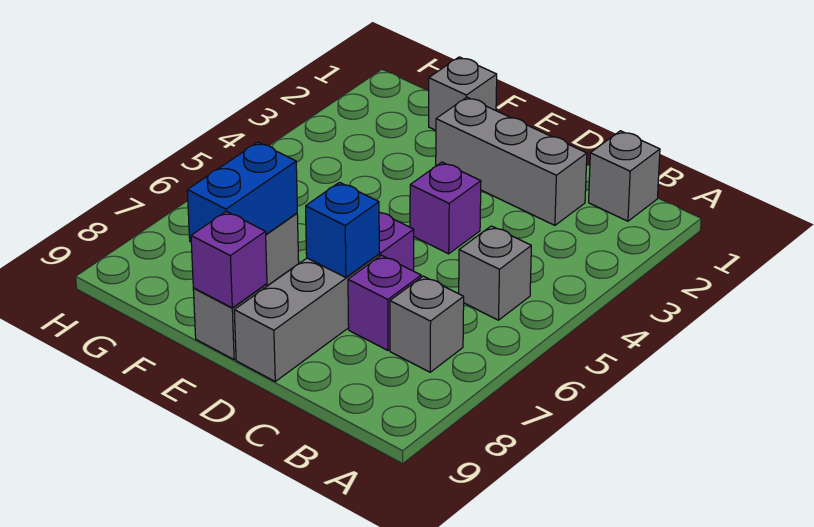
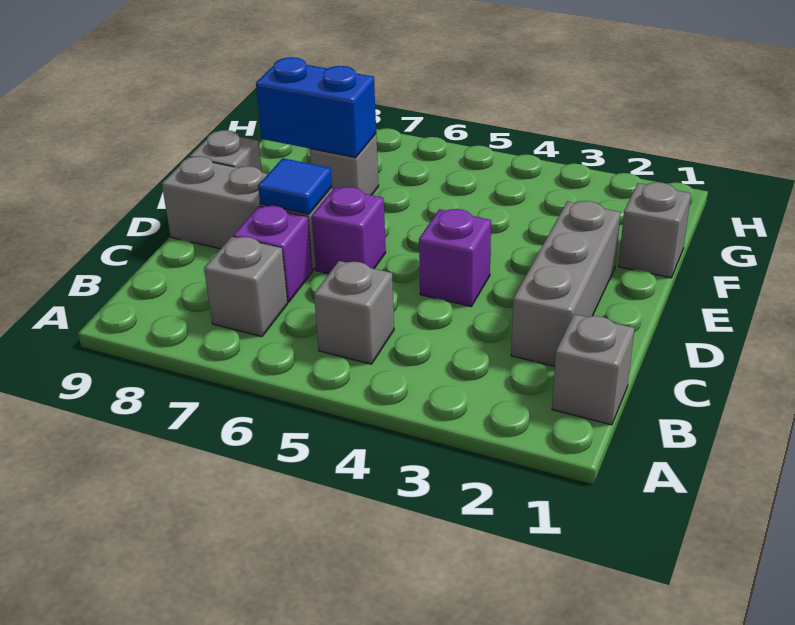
blue brick D7 level 2 -> blue tile D7 level 2
purple brick E9 level 2 -> none

